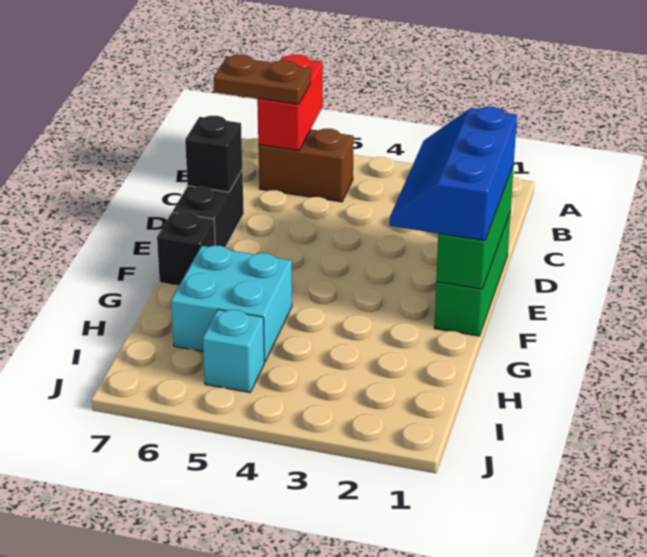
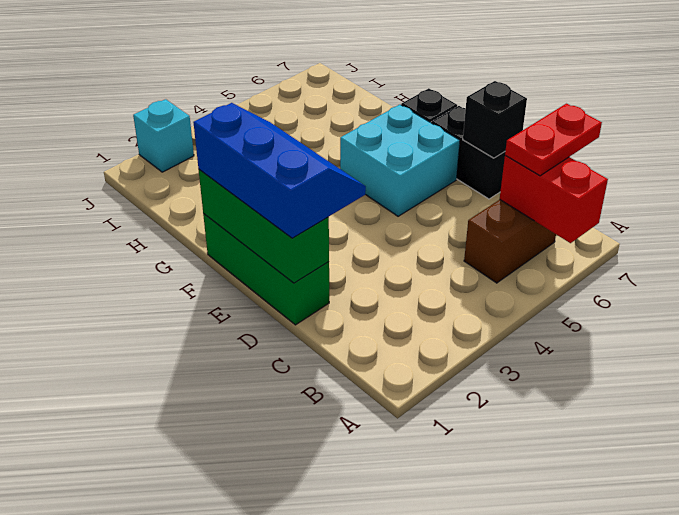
brown plate B6:B7 level 3 -> red plate B6:B7 level 3
cyan brick G5:H6 level 1 -> cyan brick E5:F6 level 1
cyan brick I5 level 1 -> cyan brick J2 level 1

